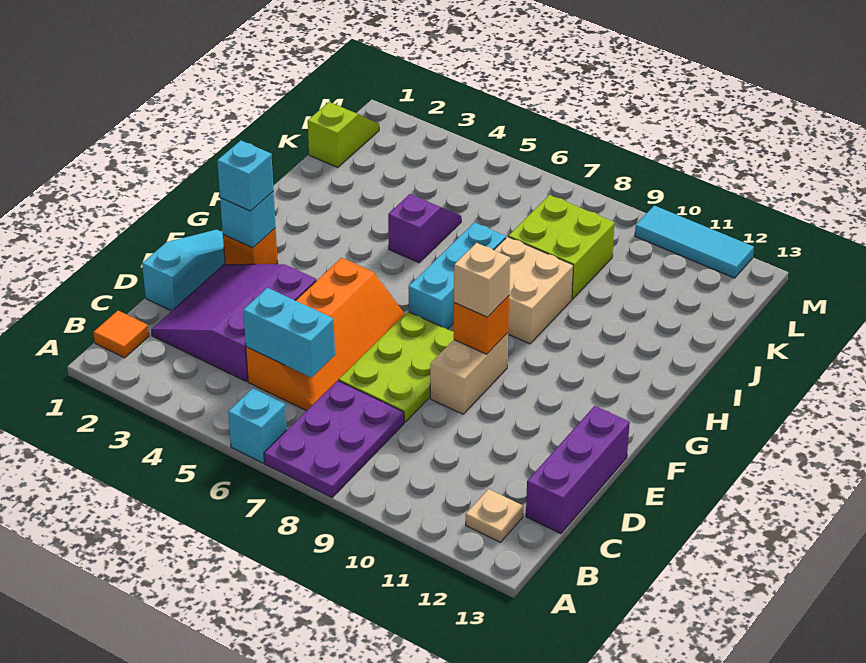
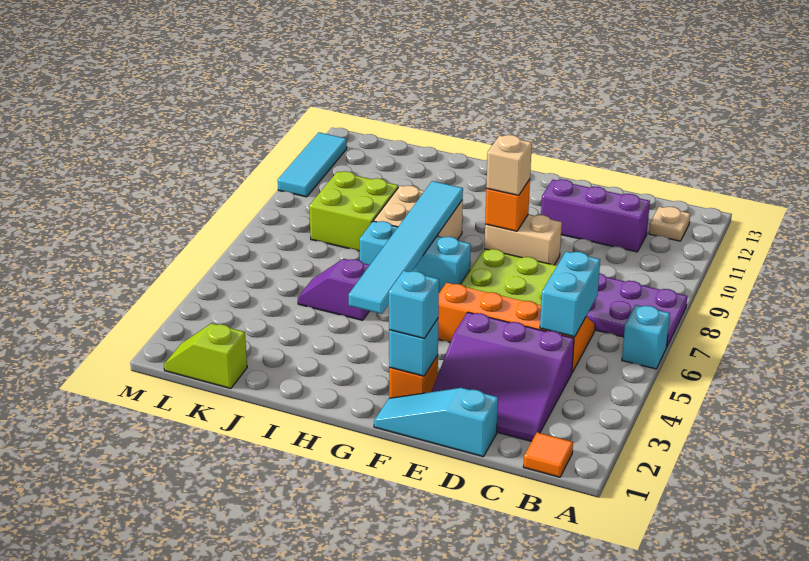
purple brick C13:E13 level 1 -> purple brick C11:E11 level 1
none -> cyan tile H4:H9 level 2

